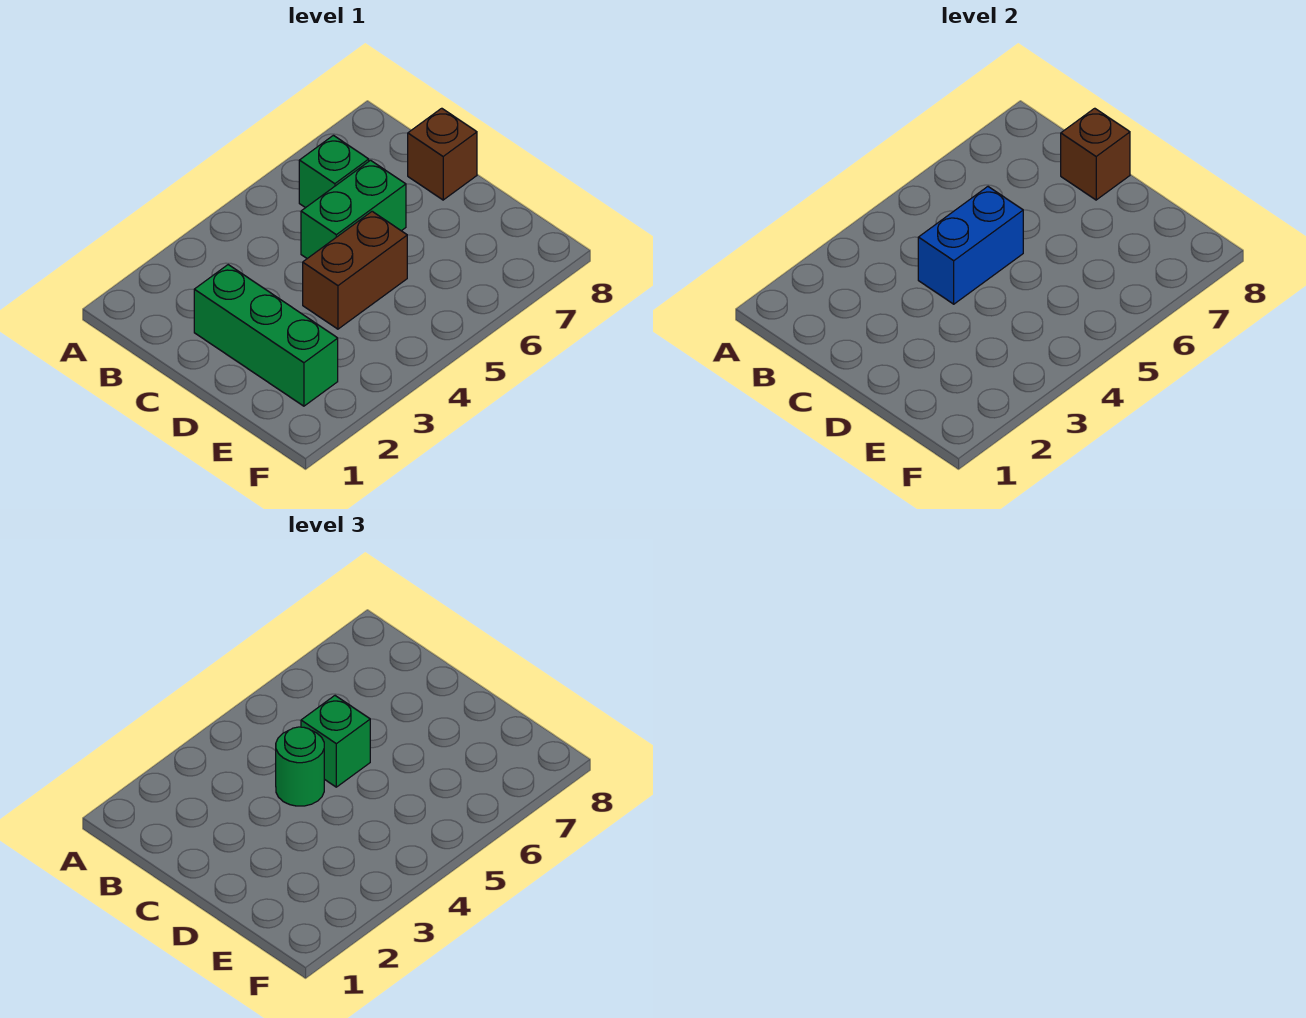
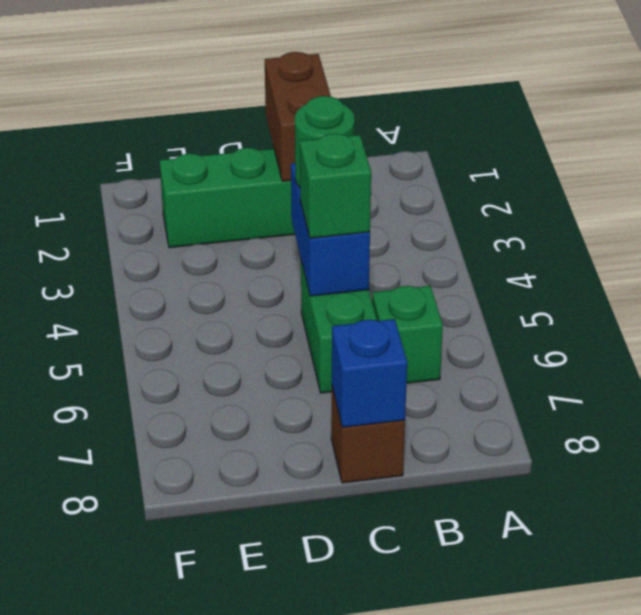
brown brick C8 level 2 -> blue brick C8 level 2
brown brick D4:D5 level 1 -> brown brick C1:C2 level 2

